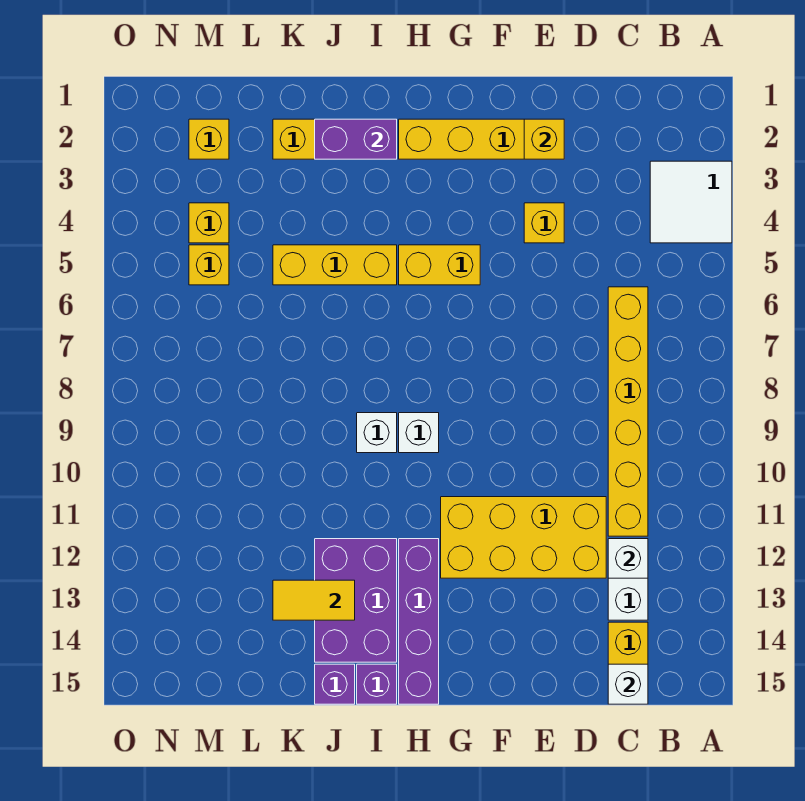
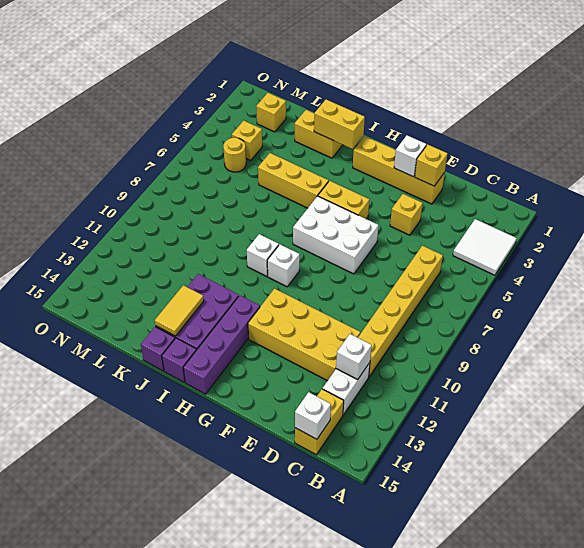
none -> white brick F2 level 2
none -> white brick F6:H7 level 1
purple brick I2:J2 level 2 -> yellow brick I2:J2 level 2
yellow tile J13:K13 level 2 -> yellow tile J13:J14 level 2
yellow brick M5 level 1 -> yellow round brick M5 level 1

